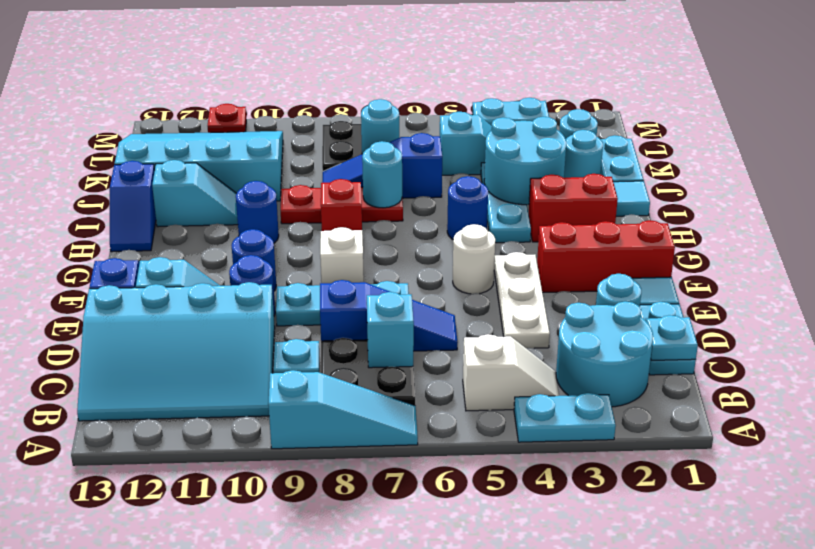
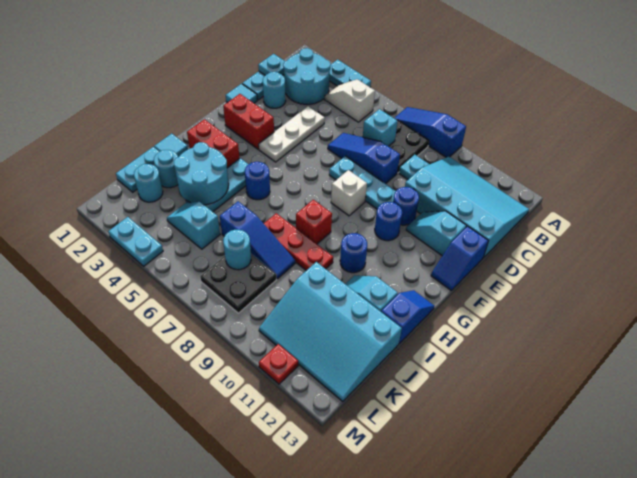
cyan slope A7:A9 level 1 top 9 -> blue slope A7:A9 level 1 top 9
red brick F1:F3 level 1 -> red brick F2:F3 level 1
white round brick F5 level 1 -> none
cyan round brick I7 level 2 -> none

